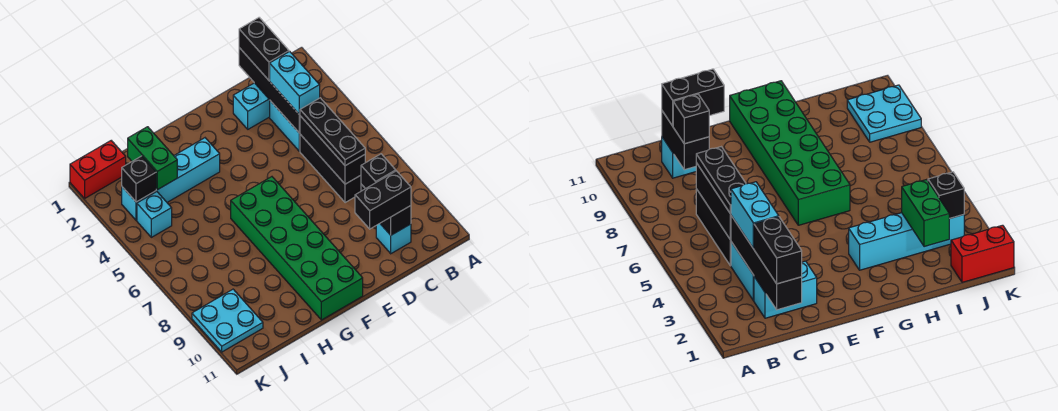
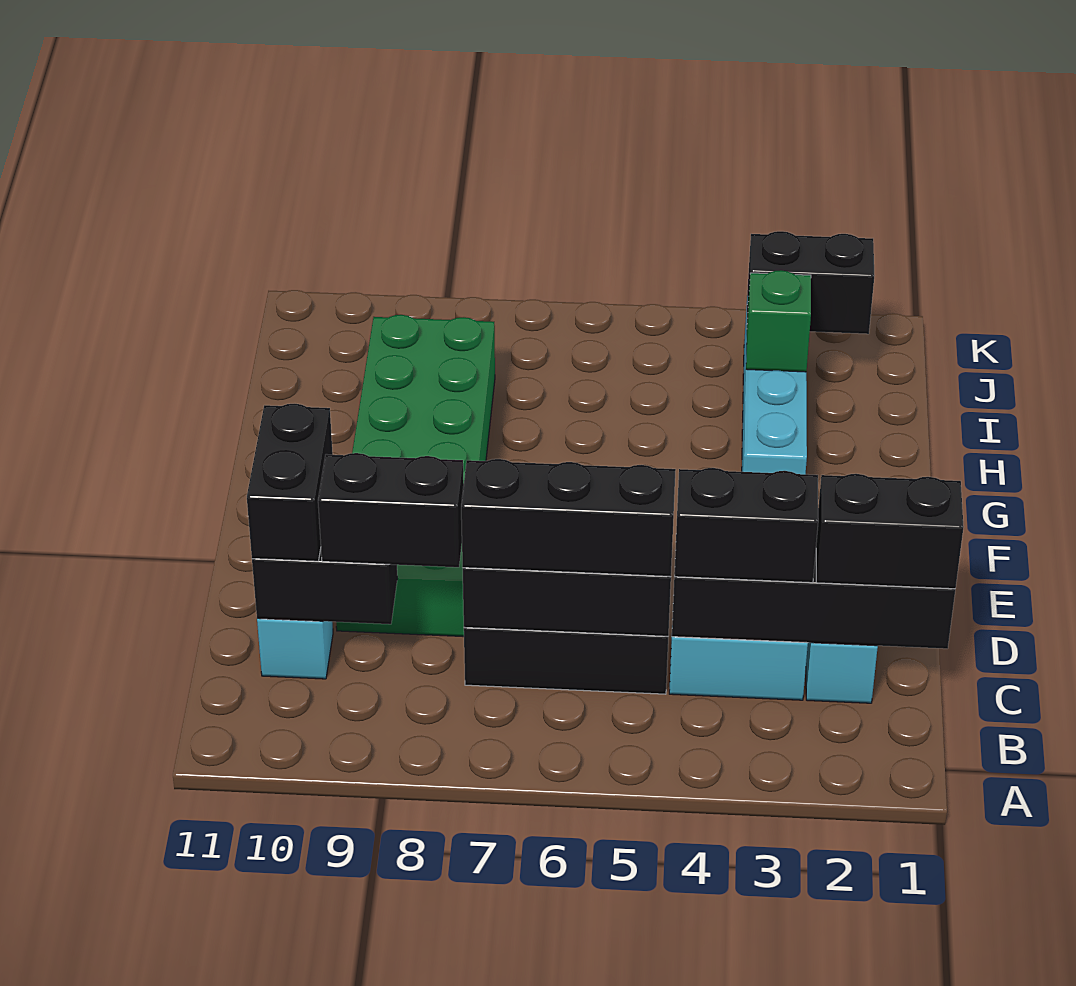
cyan brick C3:C4 level 3 -> black brick C3:C4 level 3
black plate C5:C7 level 3 -> black brick C5:C7 level 3
black brick C9 level 3 -> black brick C8:C9 level 3
green brick F6:G11 level 1 -> green brick D8:I9 level 1
green brick I2:I3 level 2 -> green brick I3 level 2
red brick J1:K1 level 1 -> none
black brick J3 level 2 -> black brick J2:J3 level 2
cyan brick J4 level 1 -> none
cyan plate J9:K10 level 1 -> none

